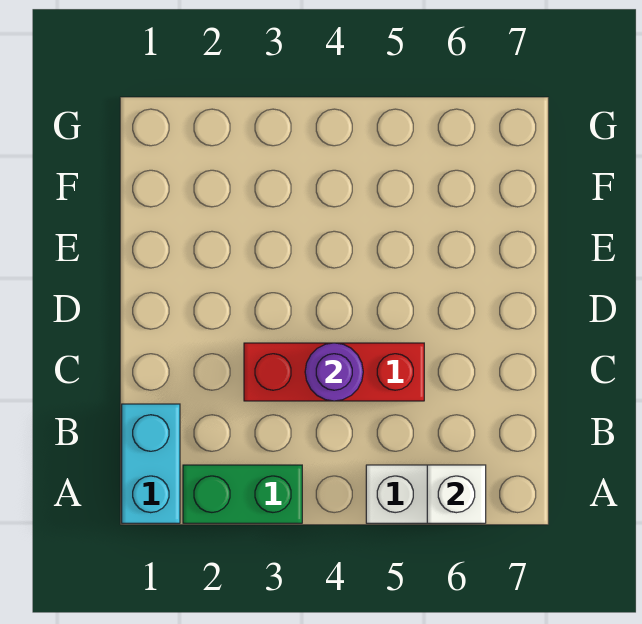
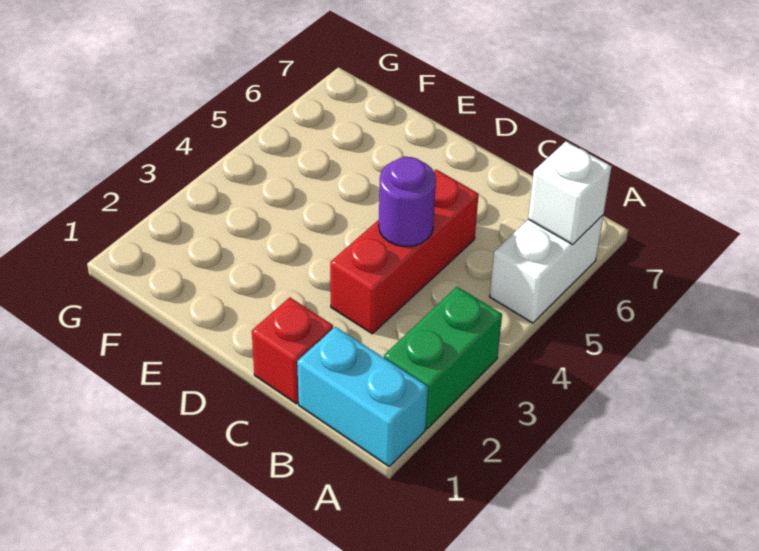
none -> red brick C1 level 1

